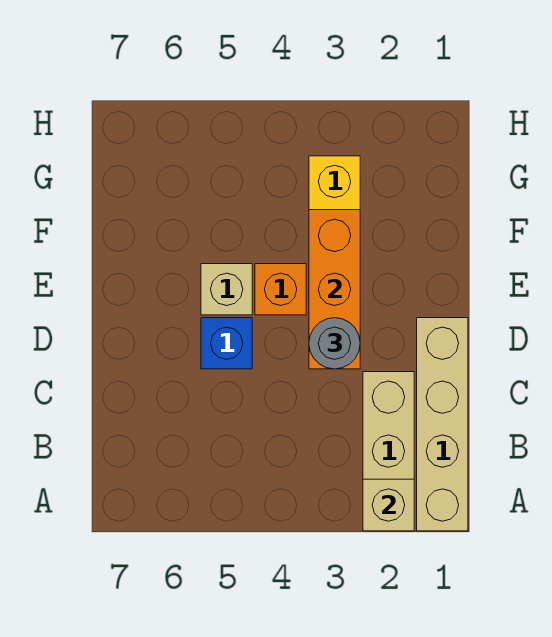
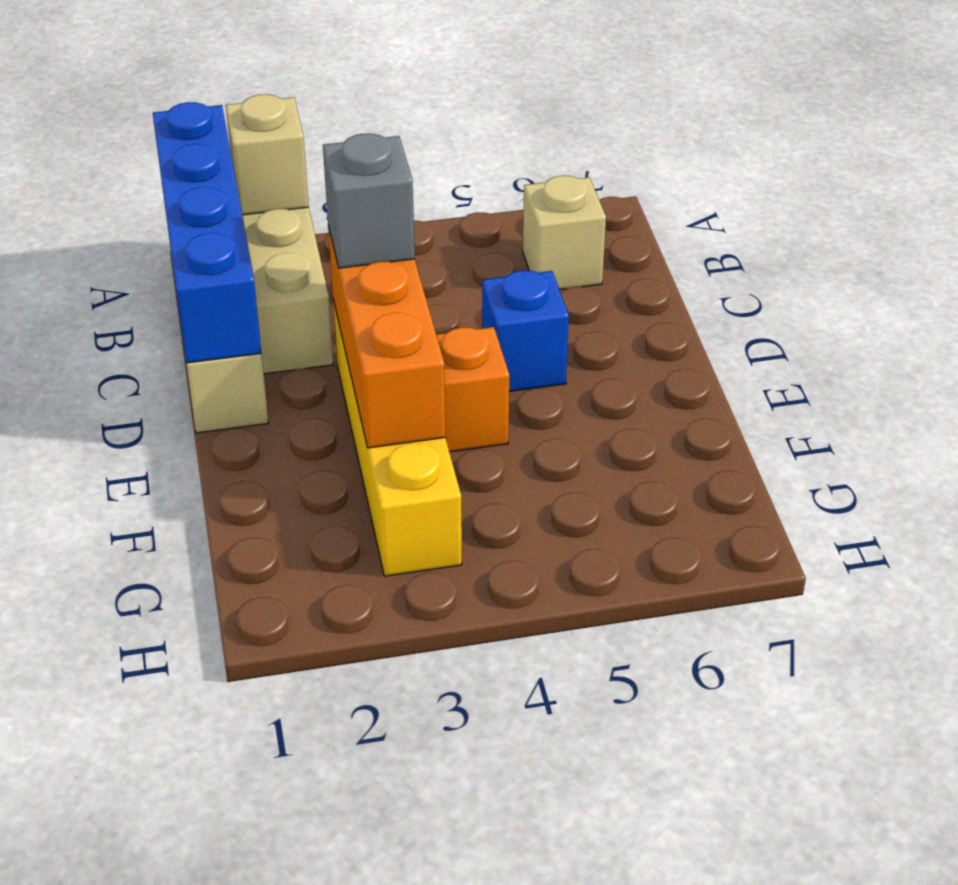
none -> blue brick A1:D1 level 2
grey round brick D3 level 3 -> grey brick D3 level 3
tan brick E5 level 1 -> tan brick B6 level 1

